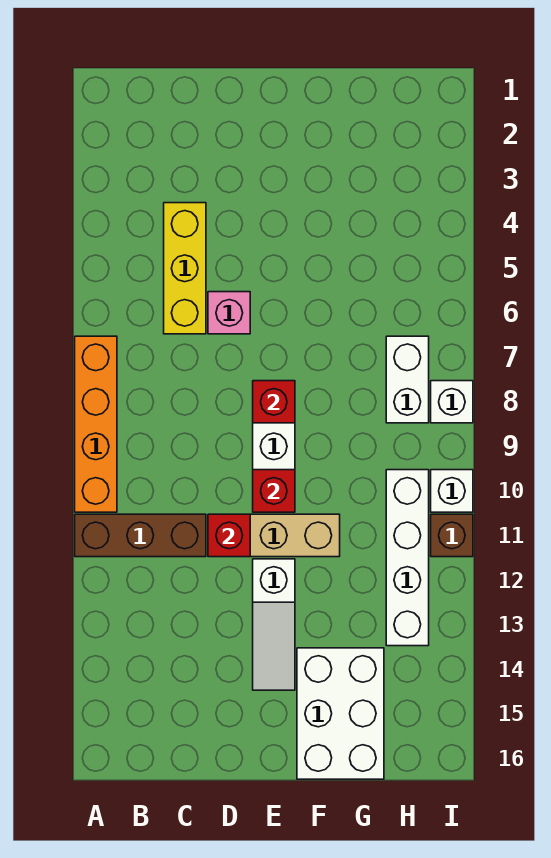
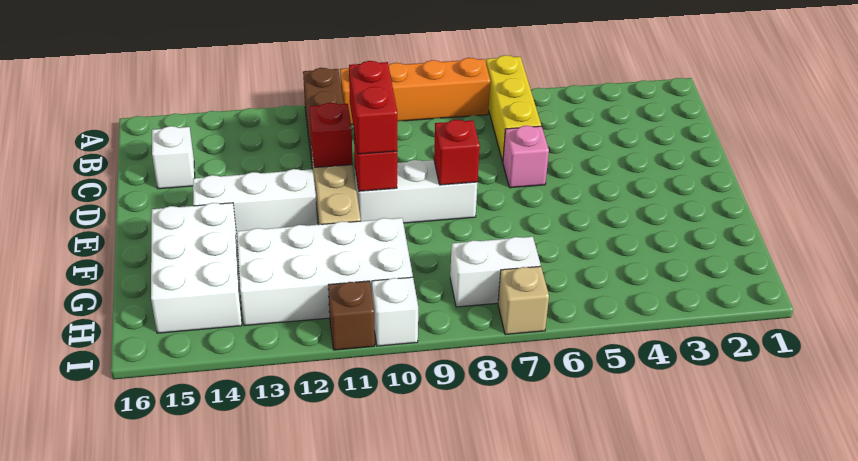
yellow brick C4:C6 level 1 -> yellow brick A6:C6 level 1
none -> red brick D10:E10 level 3
white slope E12:E14 level 1 top 12 -> white brick E12:E14 level 1
white brick F14:G16 level 1 -> white brick F14:H15 level 1
white brick H10:H13 level 1 -> white brick G10:H13 level 1
none -> tan brick I7 level 1
white brick I8 level 1 -> white brick C15 level 1

